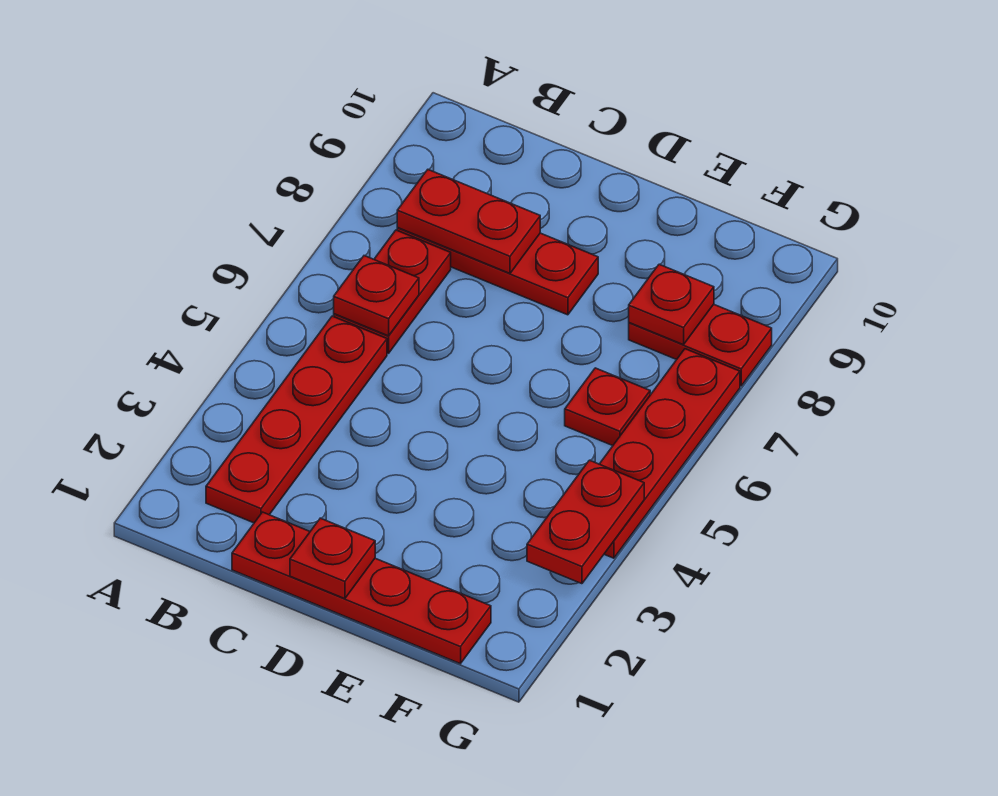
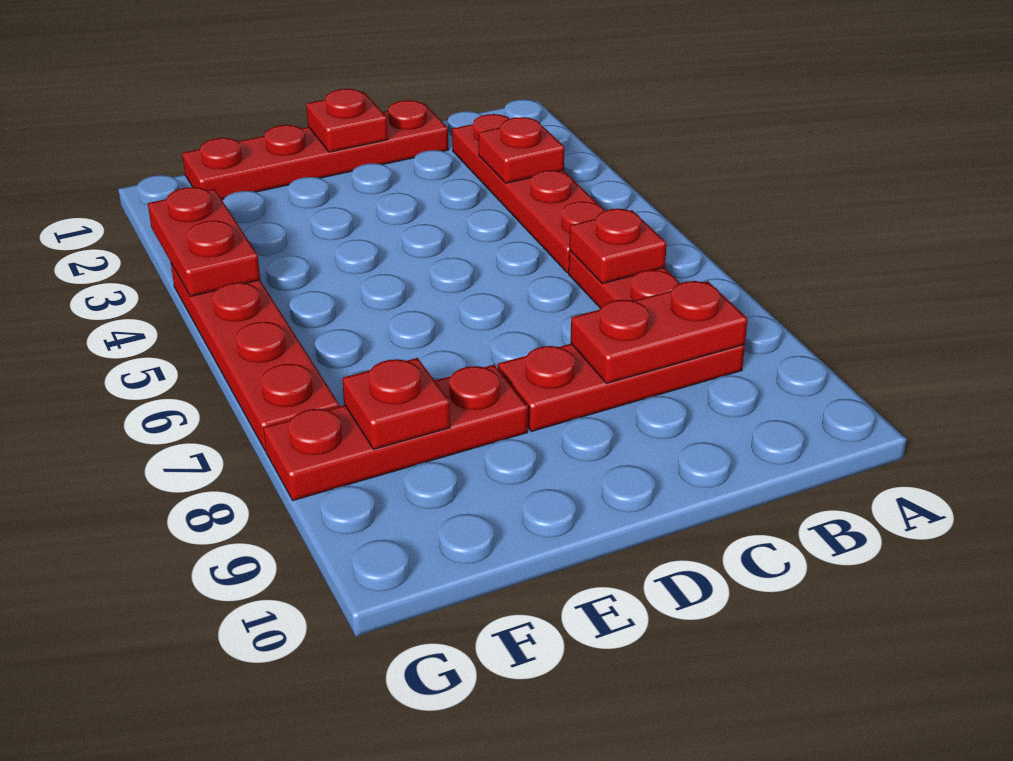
red plate F6 level 1 -> red plate B3 level 2
red plate F8:G8 level 1 -> red plate E8:G8 level 1

